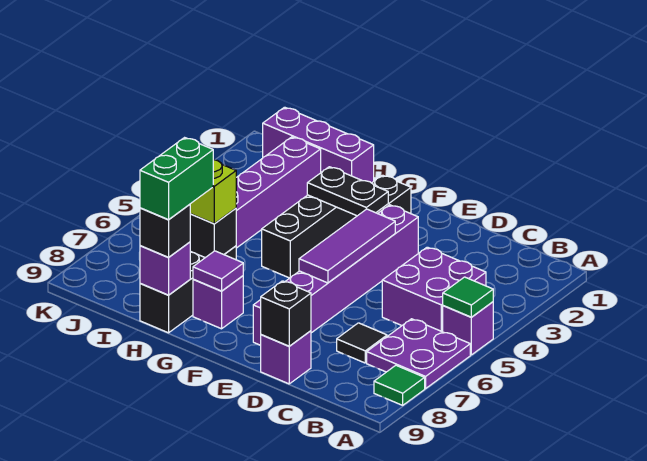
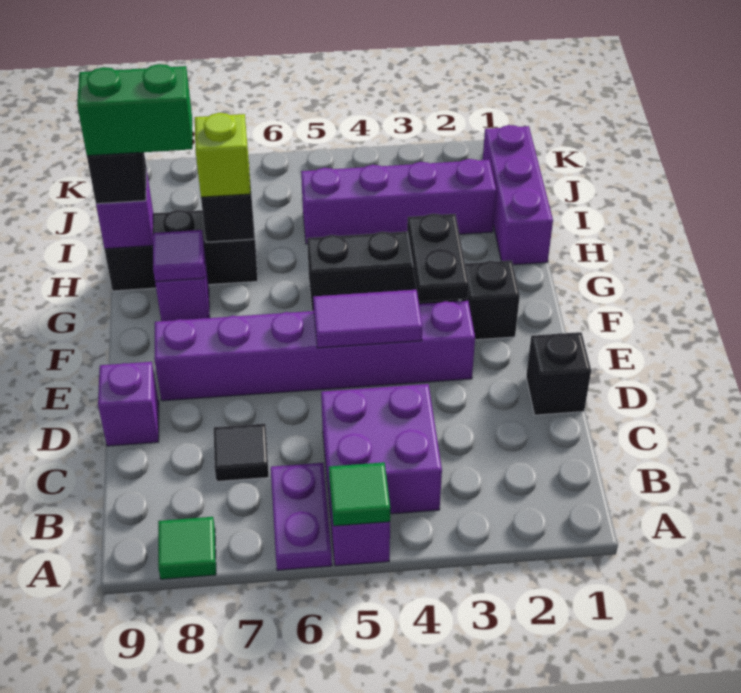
purple plate A6:B7 level 1 -> purple plate A6:B6 level 1
black brick D9 level 2 -> black brick D1 level 1
purple tile E4:E6 level 2 -> purple tile E4:E5 level 2

